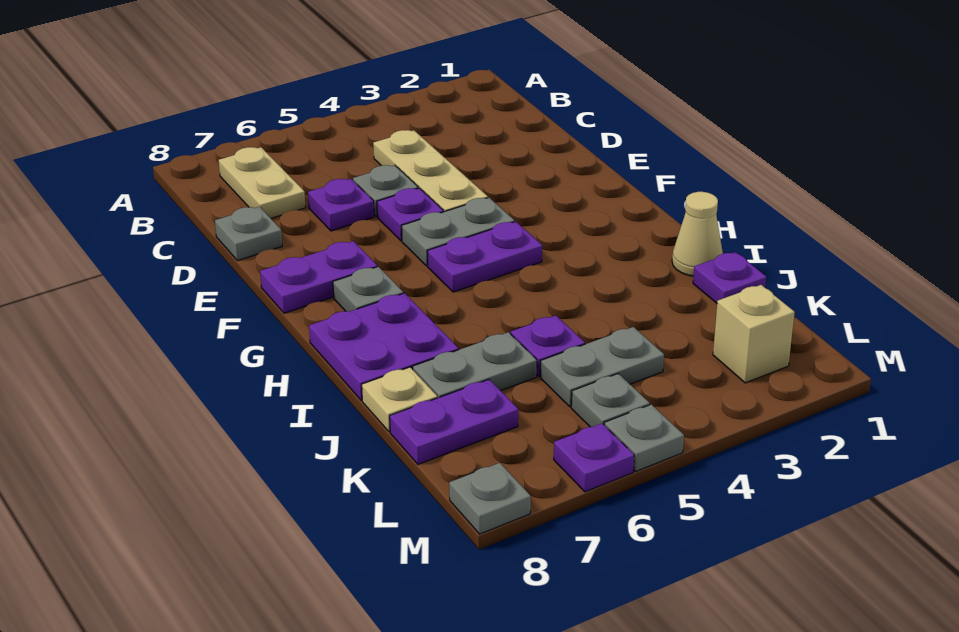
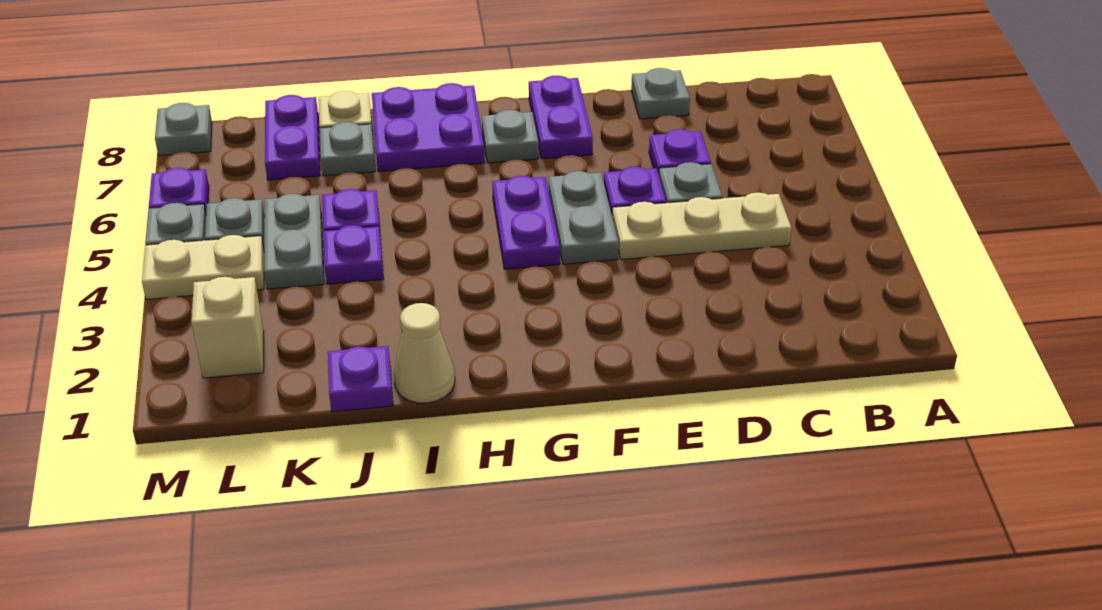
tan plate B7:C7 level 1 -> tan plate L4:M4 level 1
none -> purple plate J4 level 1
grey plate J6:J7 level 1 -> grey plate J7 level 1

